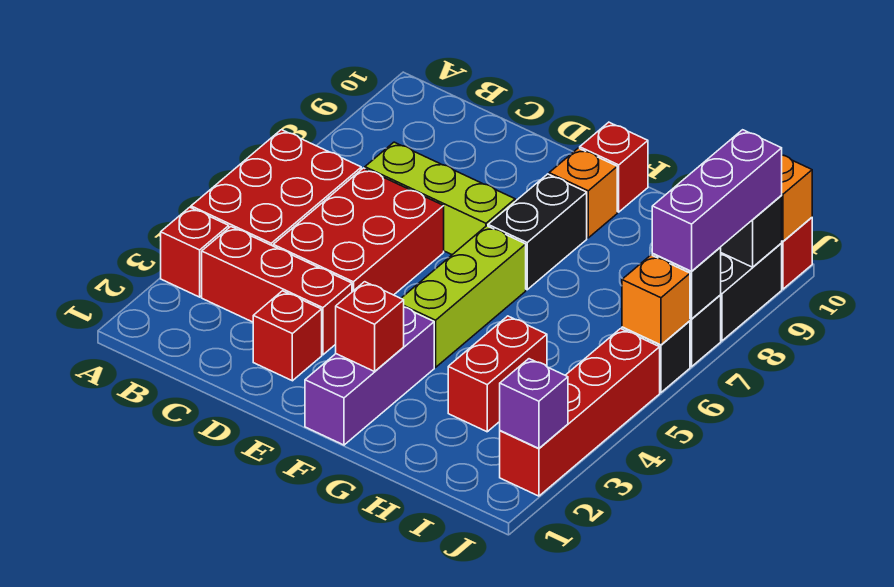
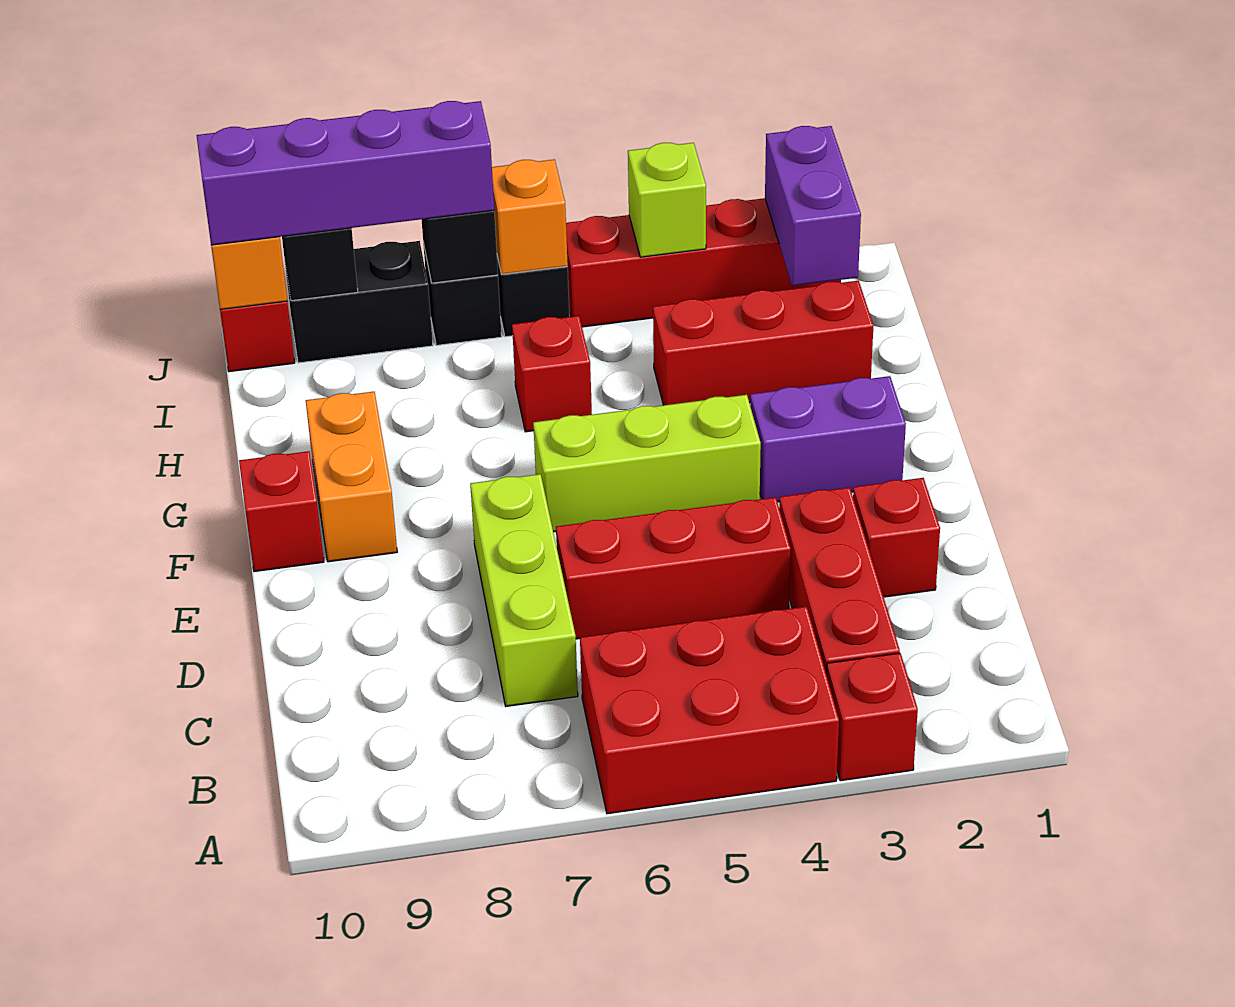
red brick C4:D6 level 1 -> red brick D4:D6 level 1
purple brick F1:F3 level 1 -> purple brick F2:F3 level 1
red brick F2 level 2 -> red brick H6 level 1
black brick F7:F8 level 1 -> none
orange brick F9 level 1 -> orange brick F9:G9 level 1
red brick H3:H4 level 1 -> red brick H2:H4 level 1
purple brick J2 level 2 -> purple brick I2:J2 level 2
none -> lime brick J4 level 2
purple brick J7:J9 level 3 -> purple brick J7:J10 level 3

